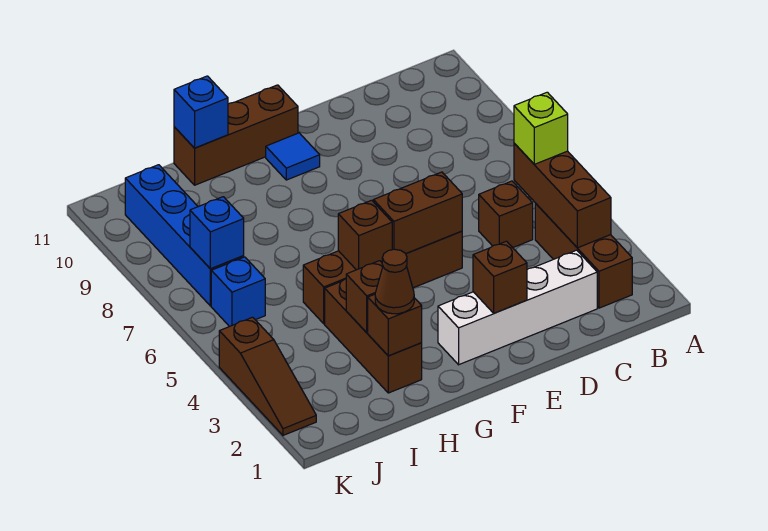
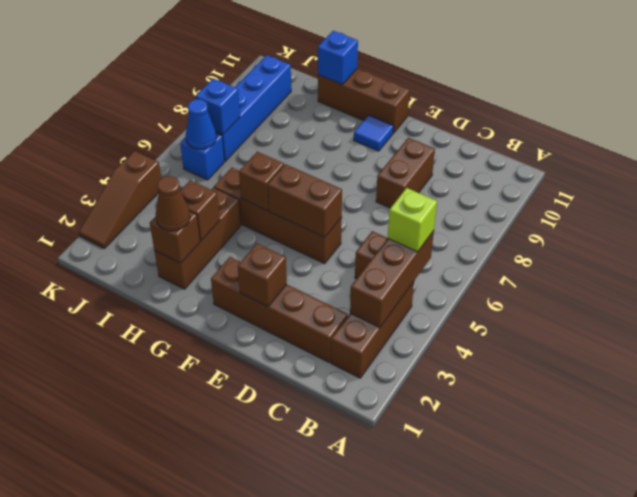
white brick C2:F2 level 1 -> brown brick C2:F2 level 1
none -> brown brick D8:D9 level 1
none -> blue cone J6 level 2

